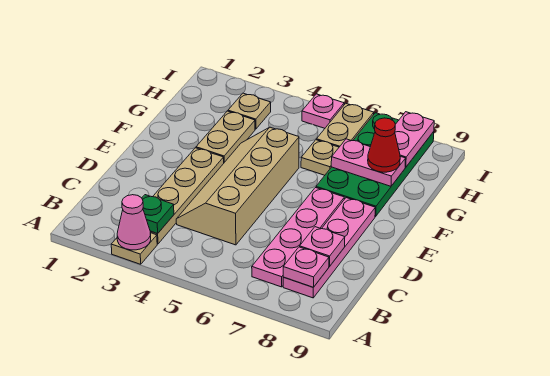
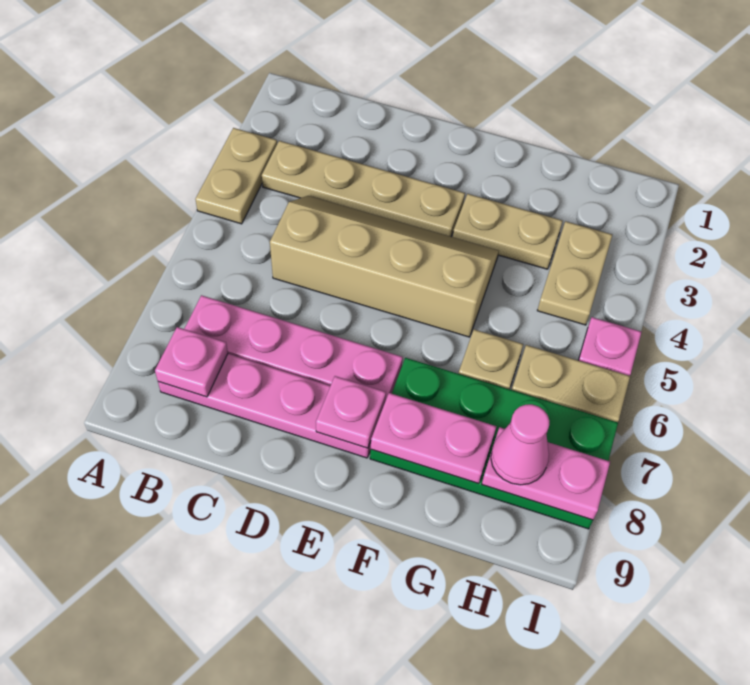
tan plate A3 level 1 -> tan plate A3:A4 level 1
pink cone A3 level 2 -> pink cone H8 level 3
green plate B3 level 2 -> none
pink plate C8 level 2 -> pink plate E8 level 2
pink plate G7:G8 level 2 -> pink plate F8:G8 level 2
red cone G8 level 3 -> none
tan plate H3 level 1 -> tan plate H3:H4 level 1

